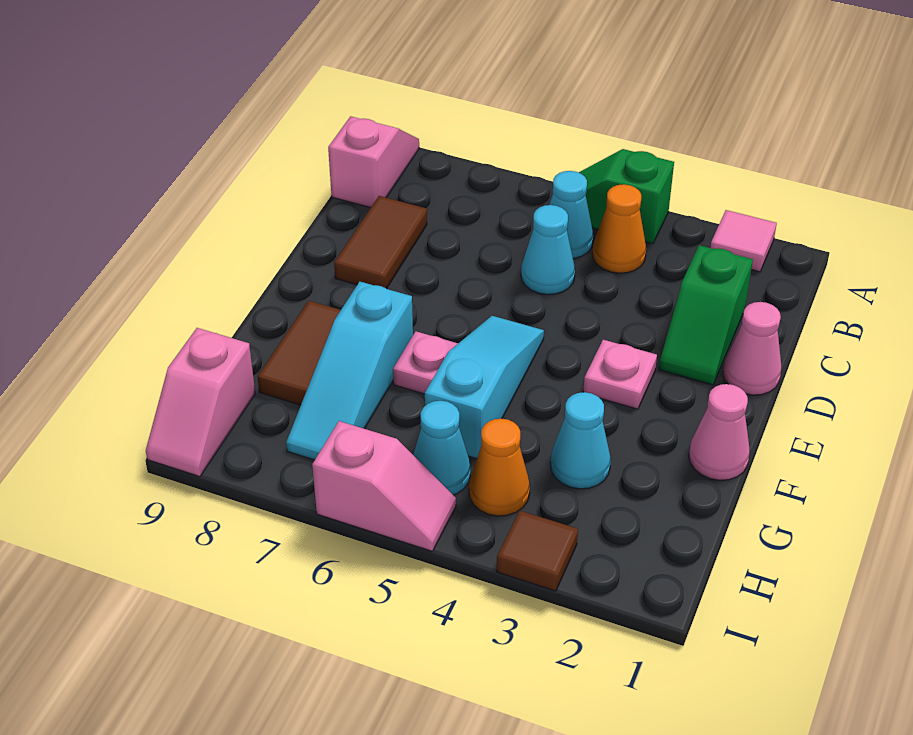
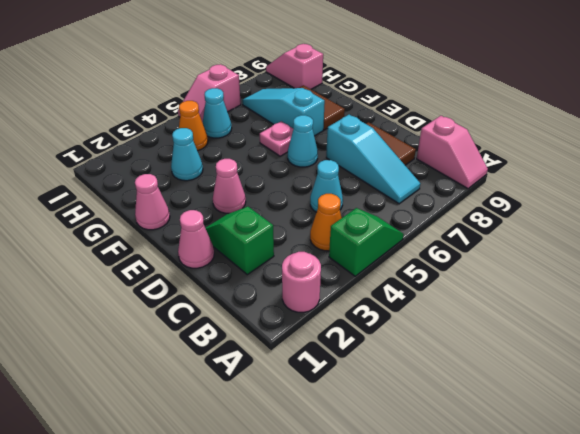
pink tile A2 level 1 -> pink round brick A2 level 1
cyan cone B5 level 1 -> cyan cone E6 level 1
pink plate E3 level 1 -> pink cone E3 level 1
cyan slope E5:G5 level 1 top G -> cyan slope B7:D7 level 1 top D
brown tile I3 level 1 -> none

